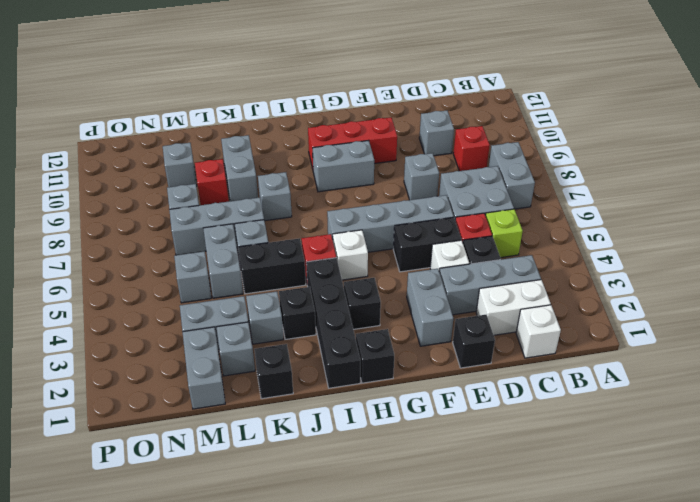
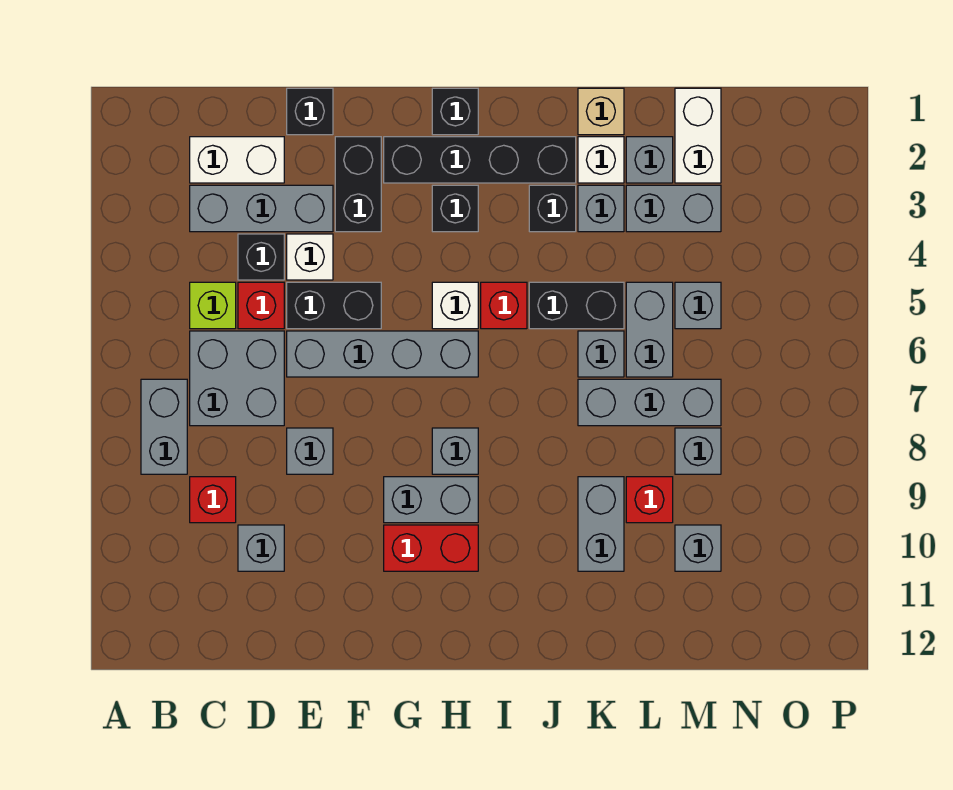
white brick C1 level 1 -> white brick K2 level 1
grey brick F2:F3 level 1 -> black brick F2:F3 level 1
red brick F10:H10 level 1 -> red brick G10:H10 level 1
black brick I1:I4 level 1 -> black brick G2:J2 level 1
grey brick J8 level 1 -> grey brick H8 level 1
black brick K1 level 1 -> tan brick K1 level 1
grey brick M1:M2 level 1 -> white brick M1:M2 level 1

